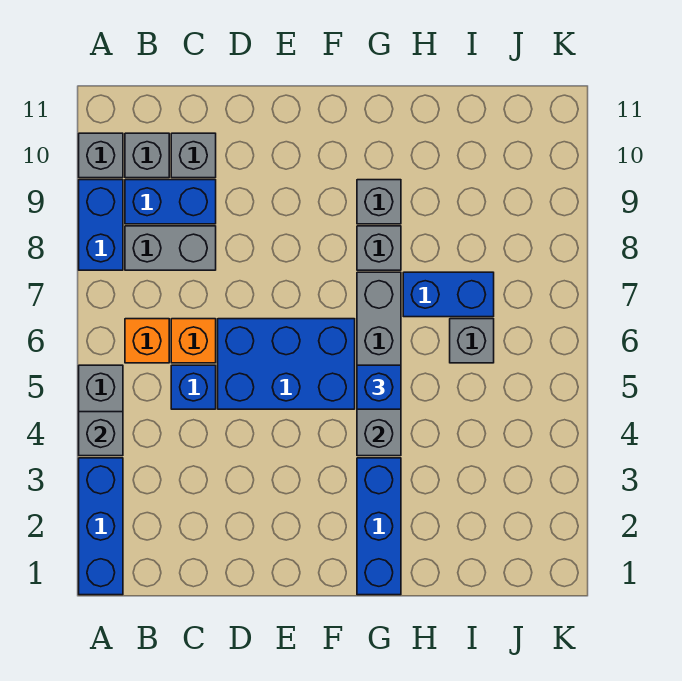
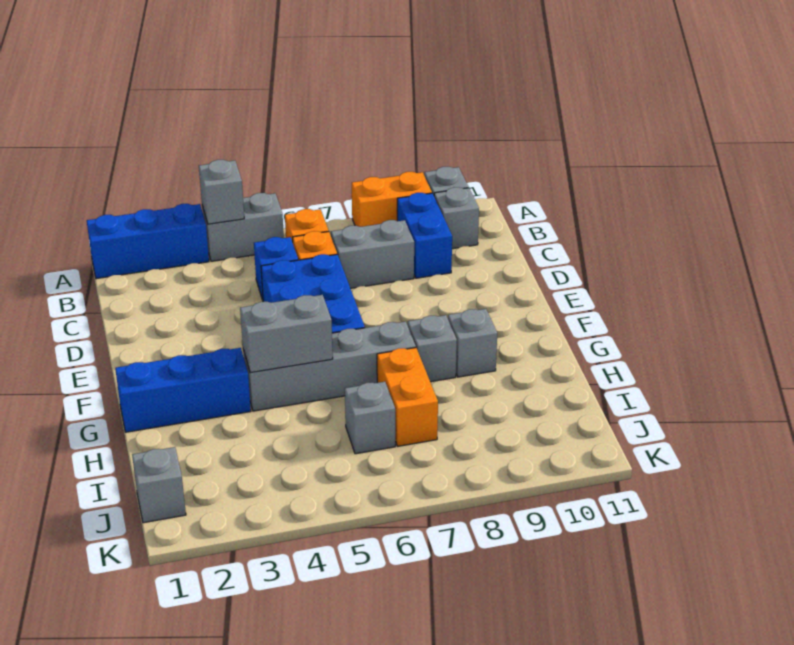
blue brick A8:A9 level 1 -> orange brick A8:A9 level 1
grey brick B8:C8 level 1 -> grey brick C7:C8 level 1
grey brick C10 level 1 -> grey brick J1 level 1
blue brick G5 level 3 -> none
blue brick H7:I7 level 1 -> orange brick H7:I7 level 1

